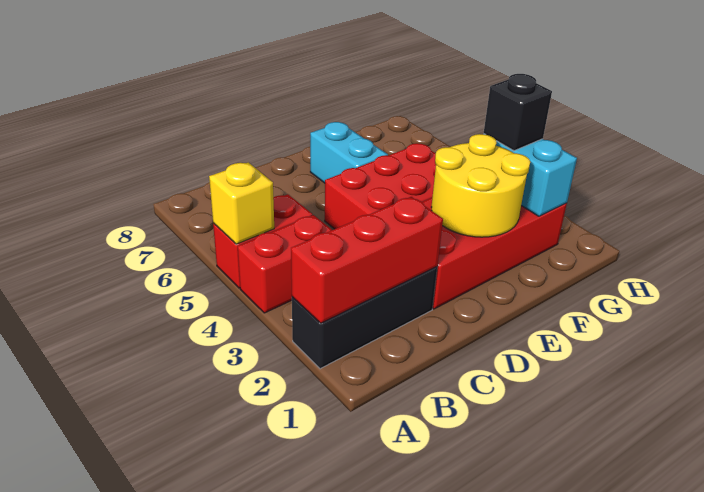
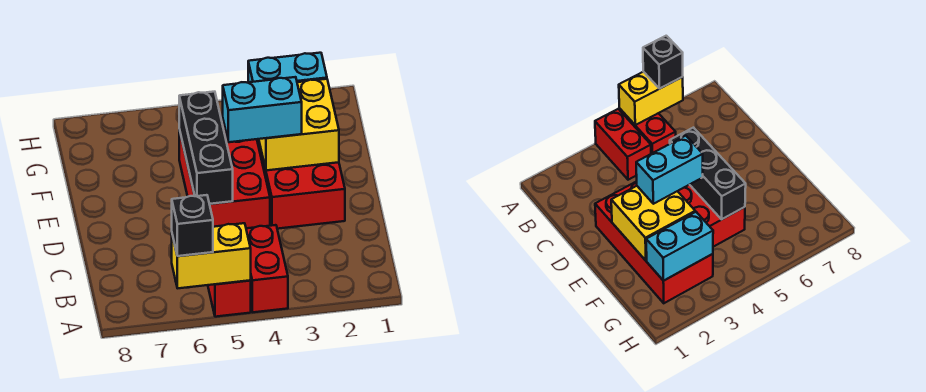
black brick A2:C2 level 1 -> black brick D5:F5 level 2
red brick A2:C2 level 2 -> none
yellow brick A5 level 2 -> yellow brick A5:A6 level 2
yellow round brick E2:F3 level 2 -> yellow brick E2:F3 level 2
cyan brick E6:E7 level 1 -> cyan brick E3:E4 level 3
black brick G3 level 3 -> black brick A6 level 3

